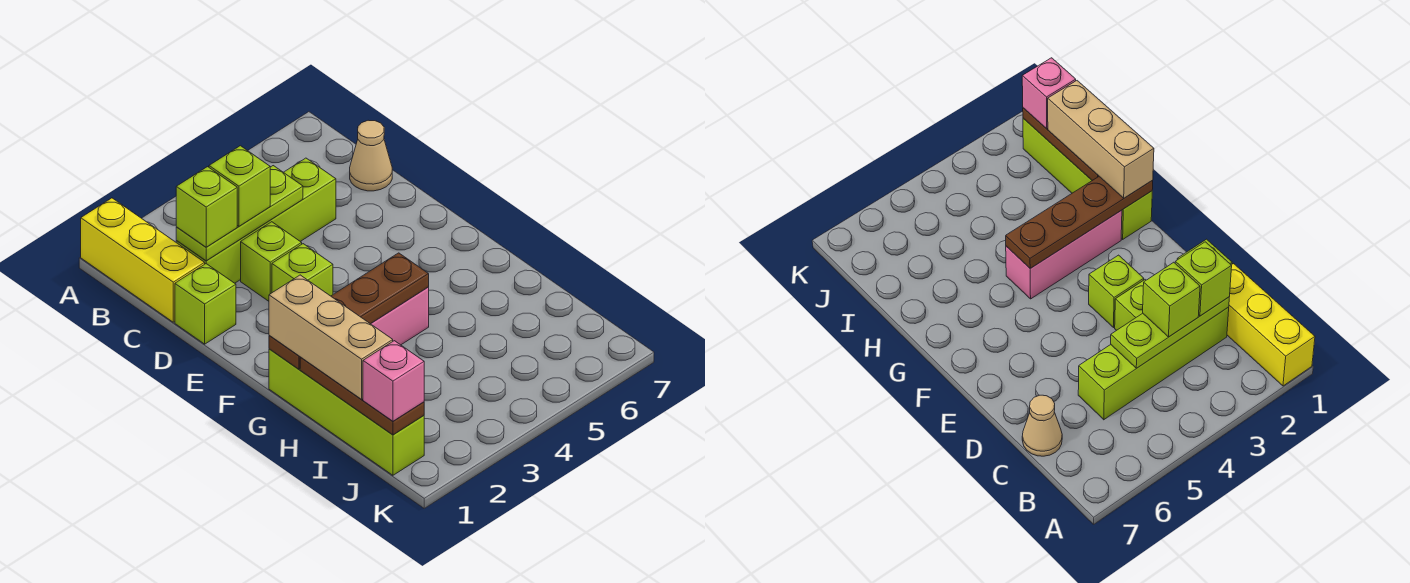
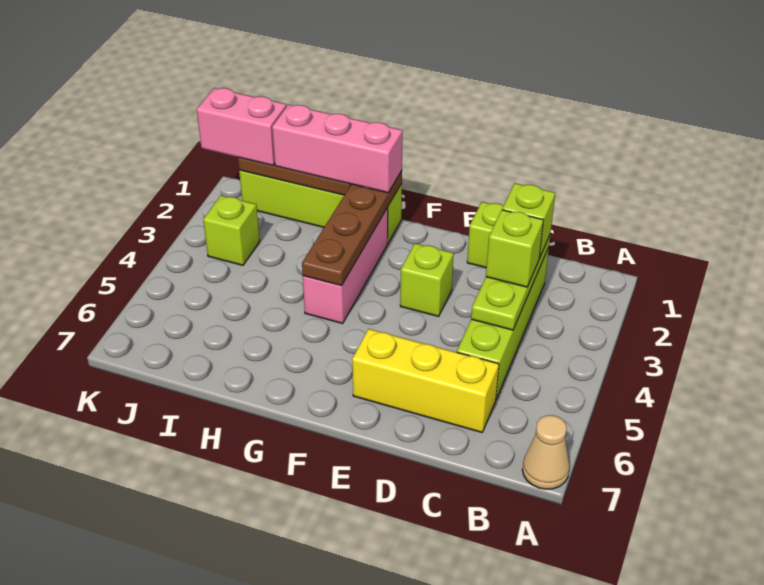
yellow brick A1:C1 level 1 -> yellow brick C6:E6 level 1
tan cone C7 level 1 -> tan cone A7 level 1
lime brick D3 level 1 -> lime brick J3 level 1
tan brick G1:I1 level 3 -> pink brick G1:I1 level 3
pink brick J1 level 3 -> pink brick J1:K1 level 3

